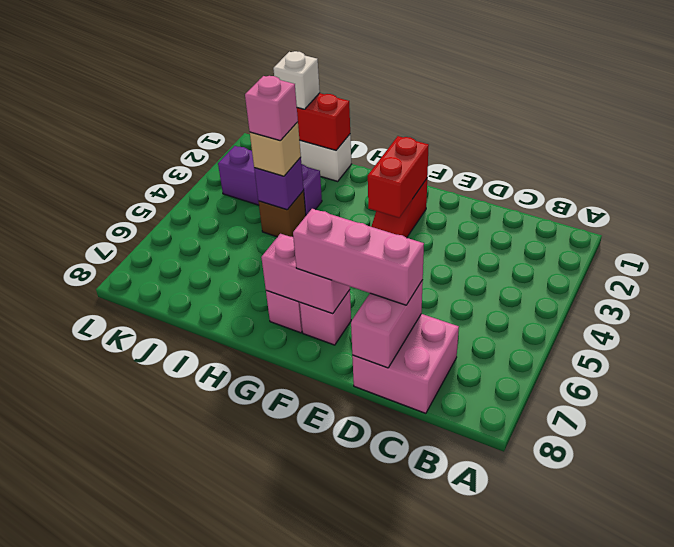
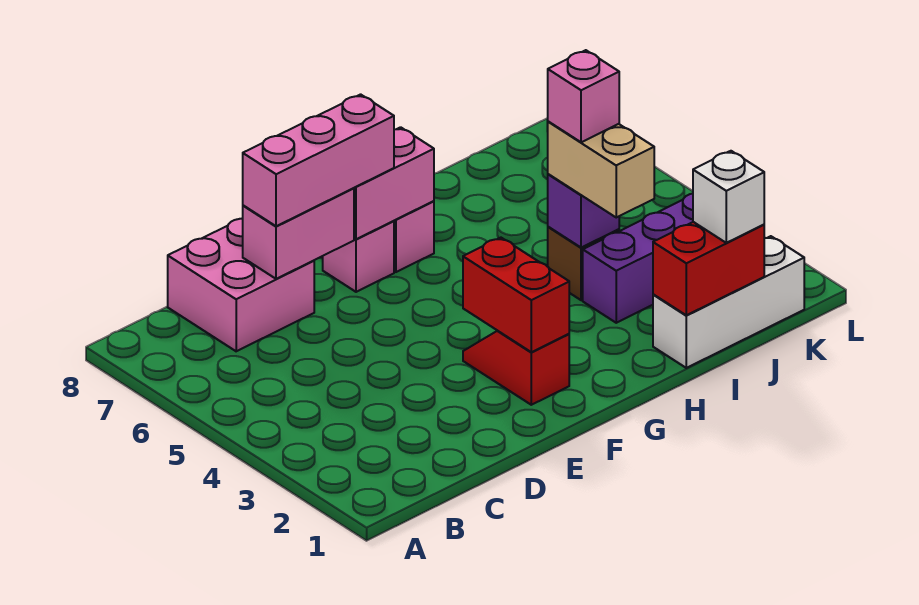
pink brick D7:D8 level 2 -> pink brick D7:E7 level 2
tan brick I4 level 3 -> tan brick I3:I4 level 3

